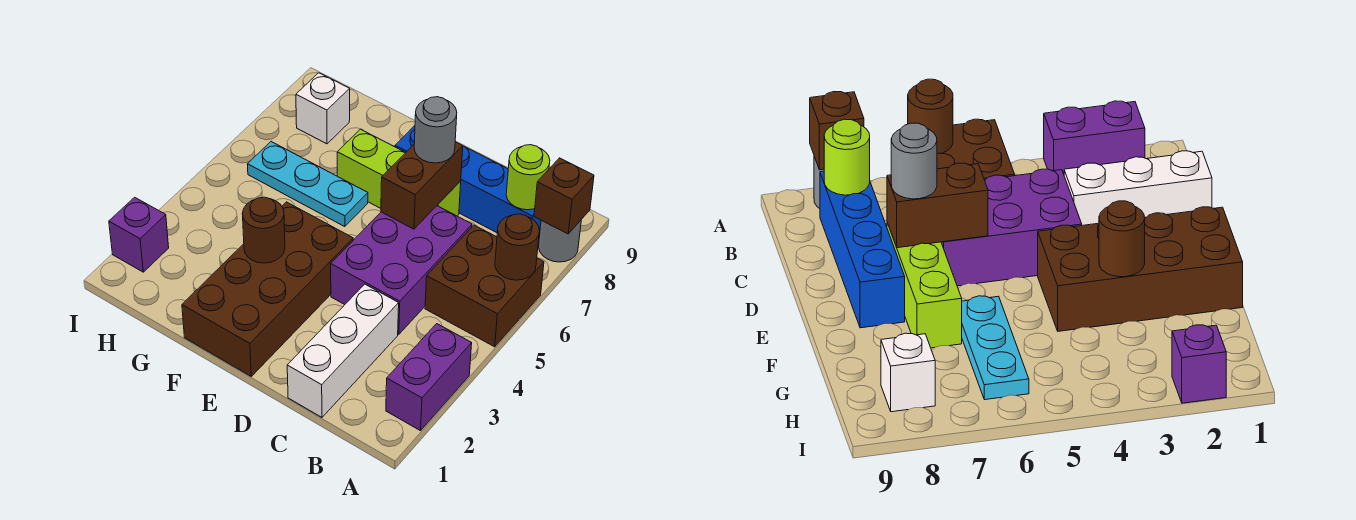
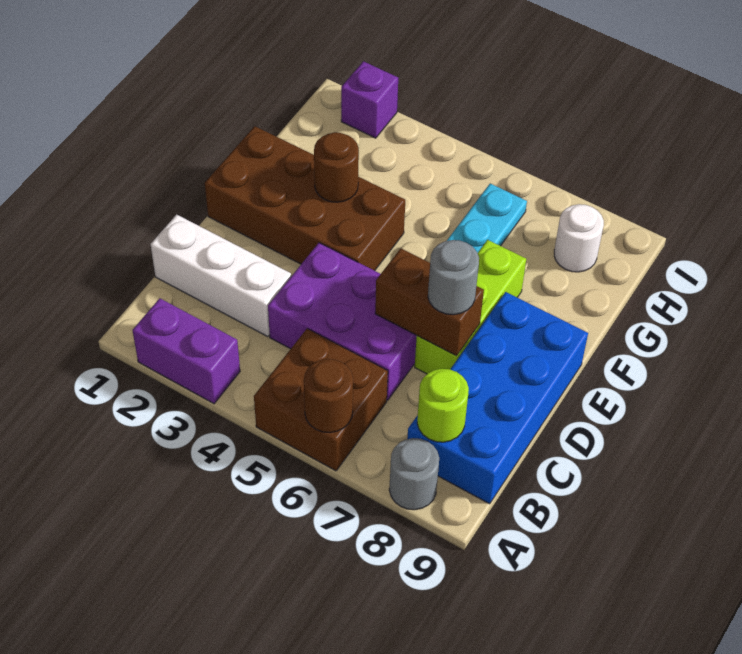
brown brick A8 level 2 -> none
blue brick B8:E8 level 1 -> blue brick B8:E9 level 1
white brick H8 level 1 -> white round brick H8 level 1

